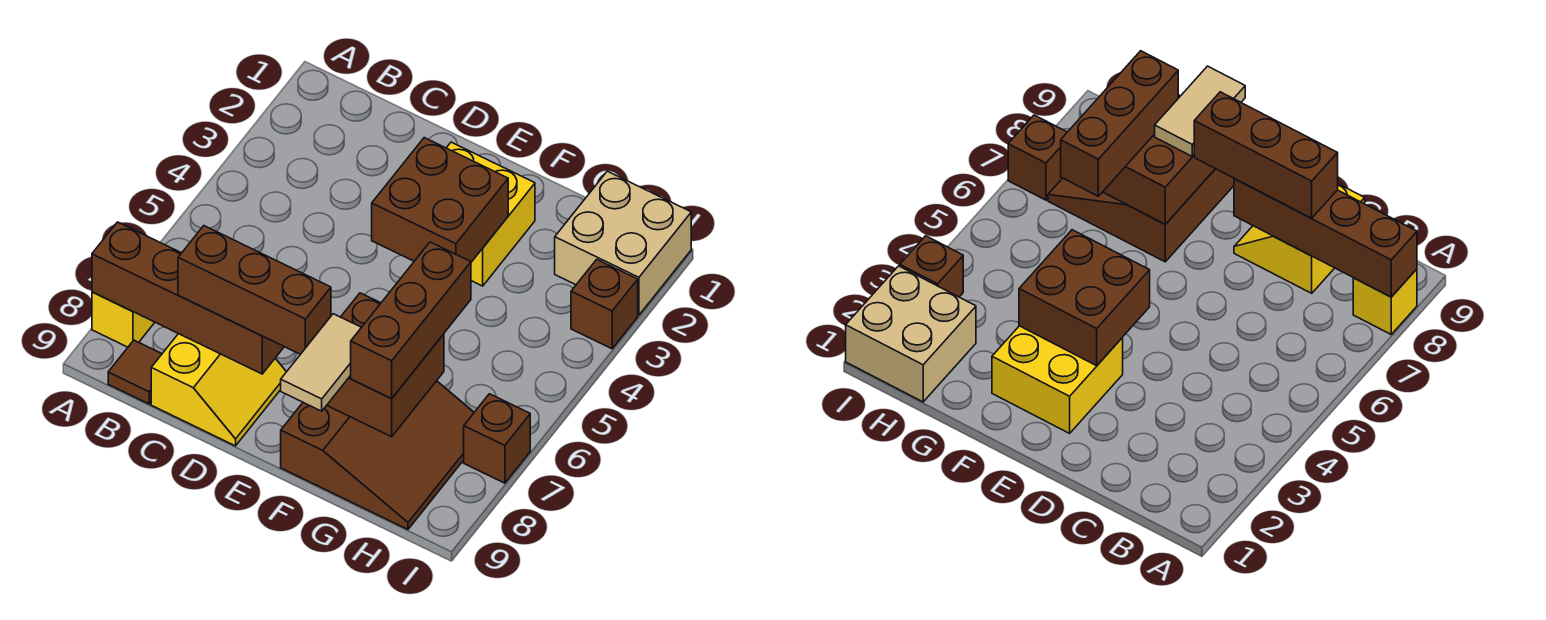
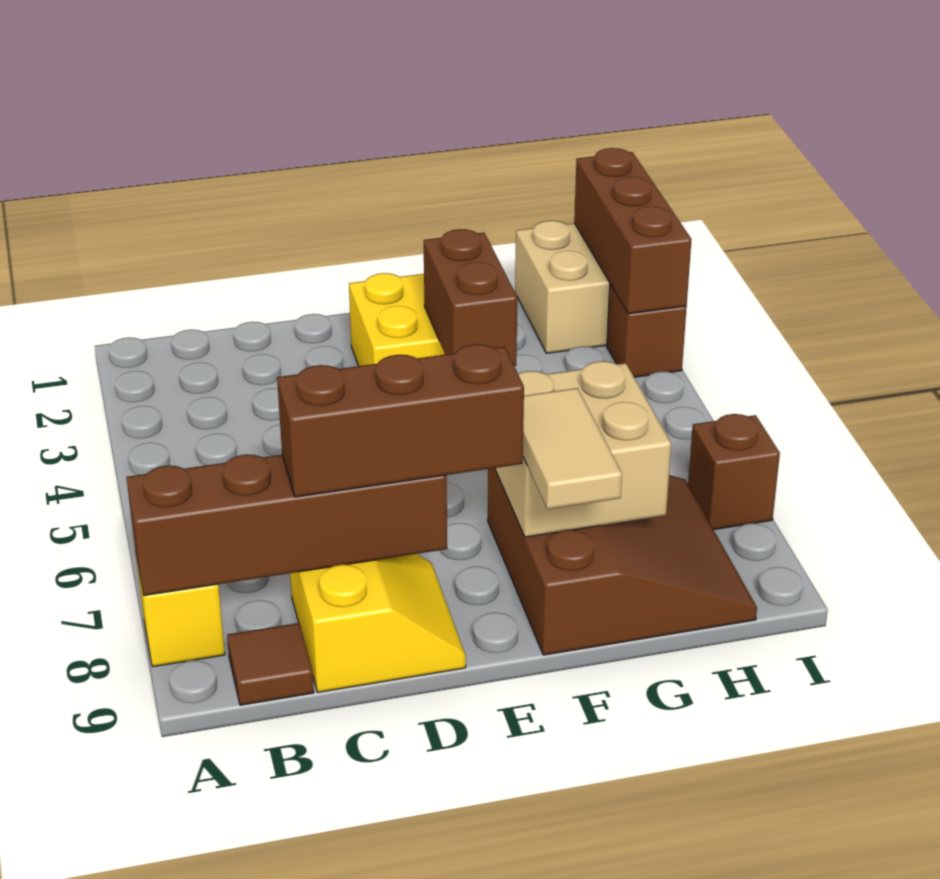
brown brick E3:F4 level 2 -> brown brick F3:F4 level 2
brown brick F7:G8 level 2 -> tan brick F7:G8 level 2
brown brick G6:G8 level 3 -> brown brick I1:I3 level 2

